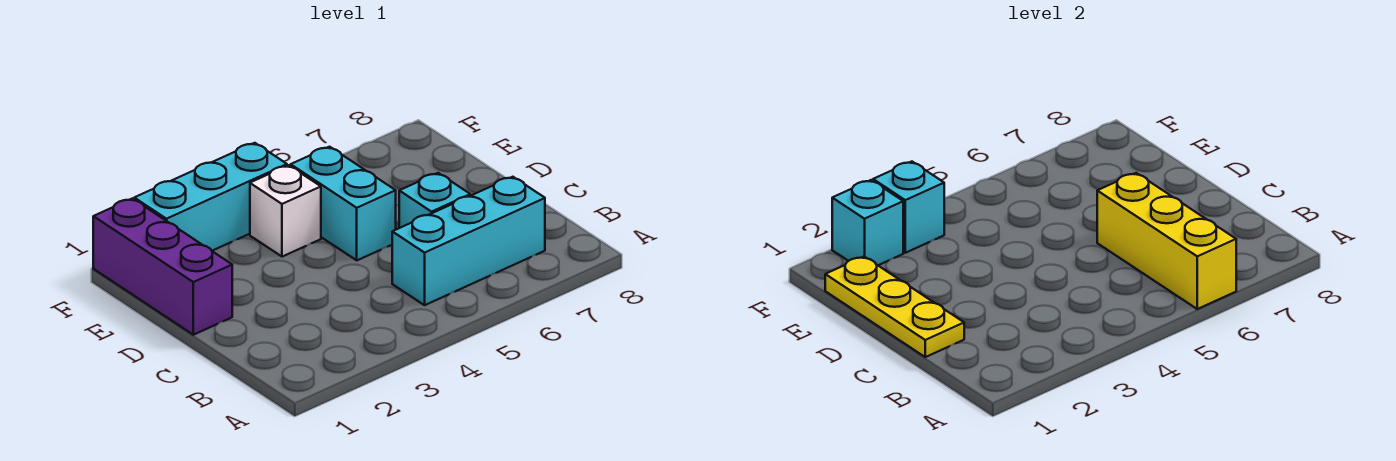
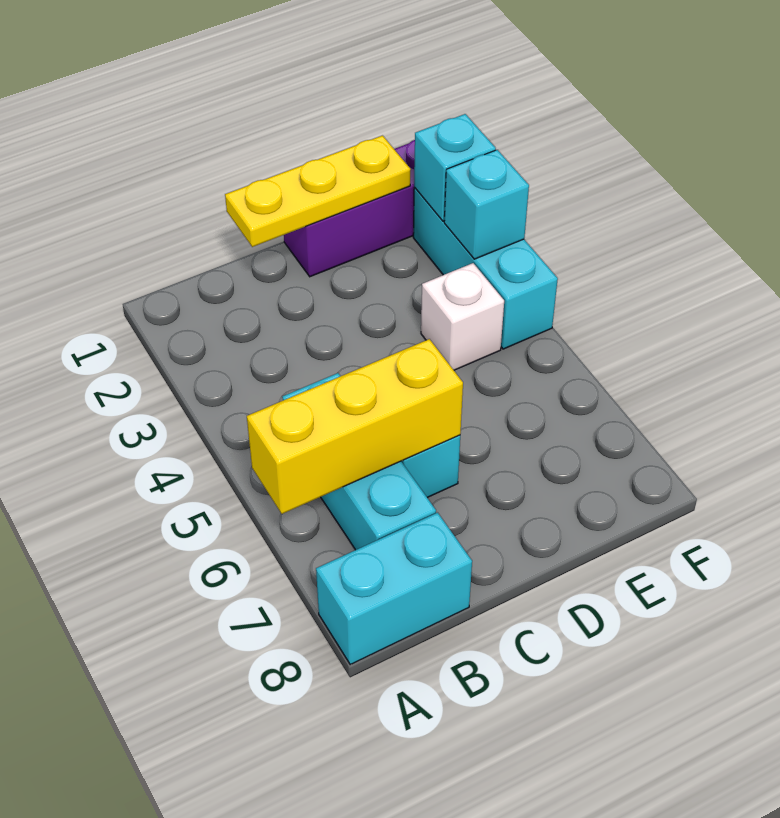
cyan brick D5:E5 level 1 -> cyan brick A8:B8 level 1

